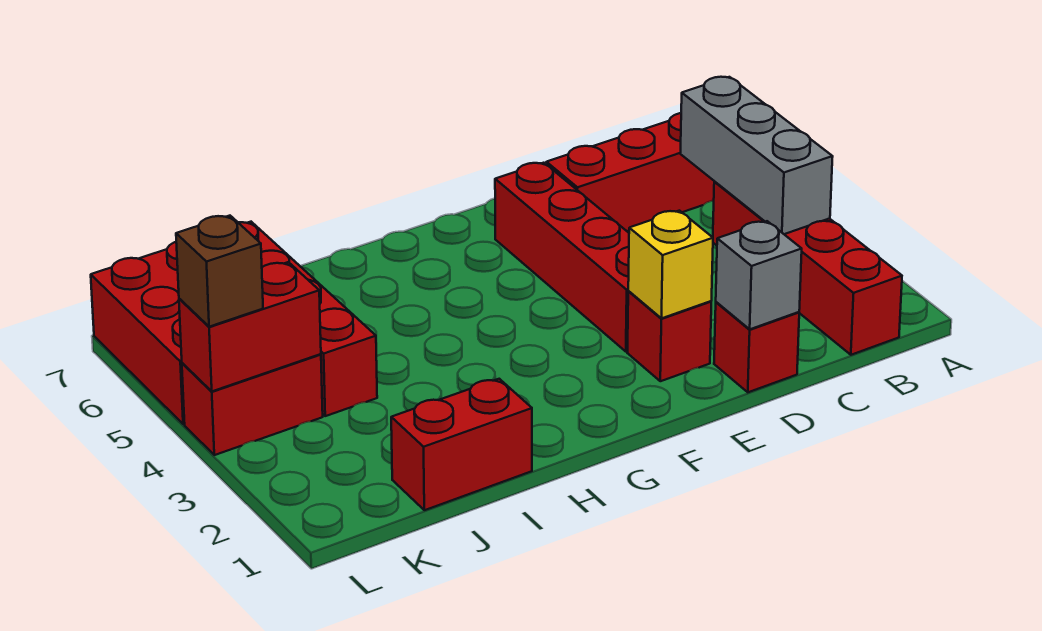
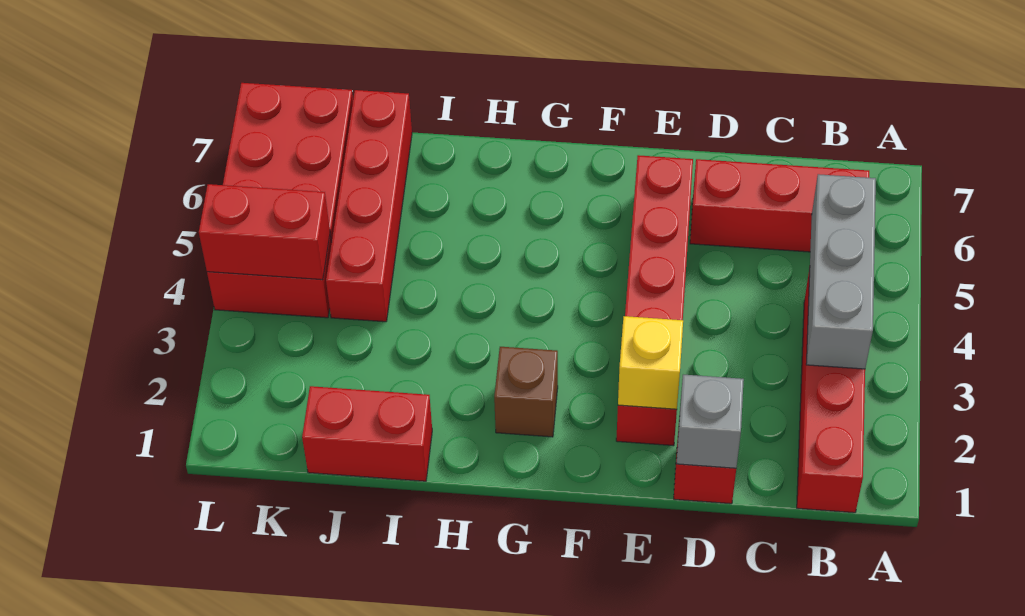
brown brick L4 level 3 -> brown brick G2 level 1

